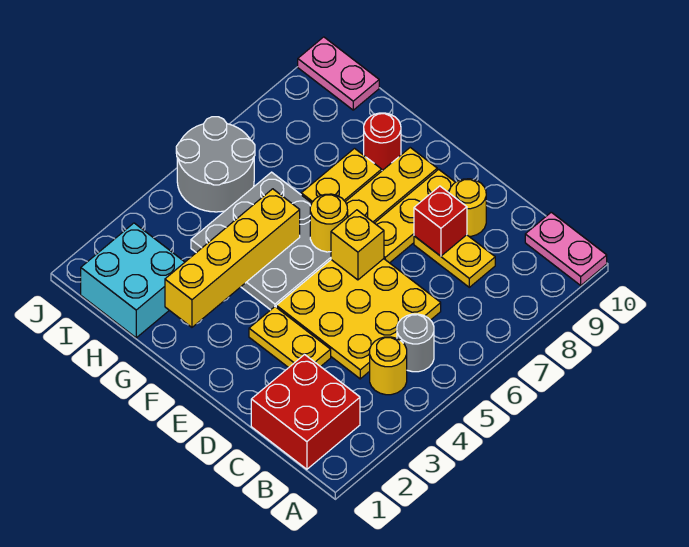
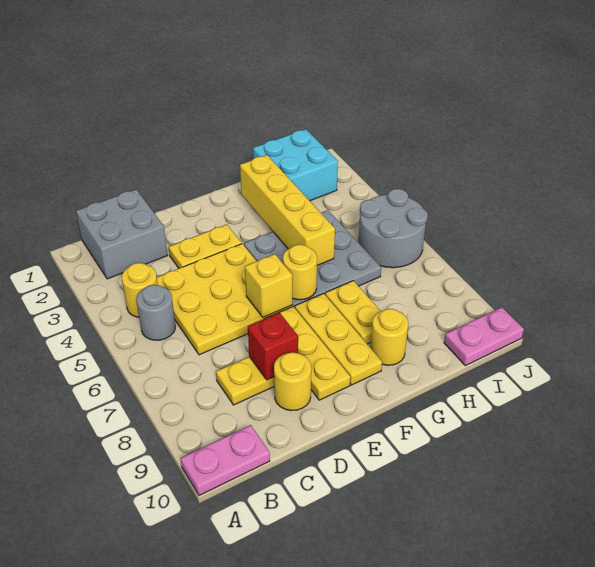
red brick B1:C2 level 1 -> grey brick B1:C2 level 1
red round brick G9 level 1 -> yellow round brick G9 level 1

